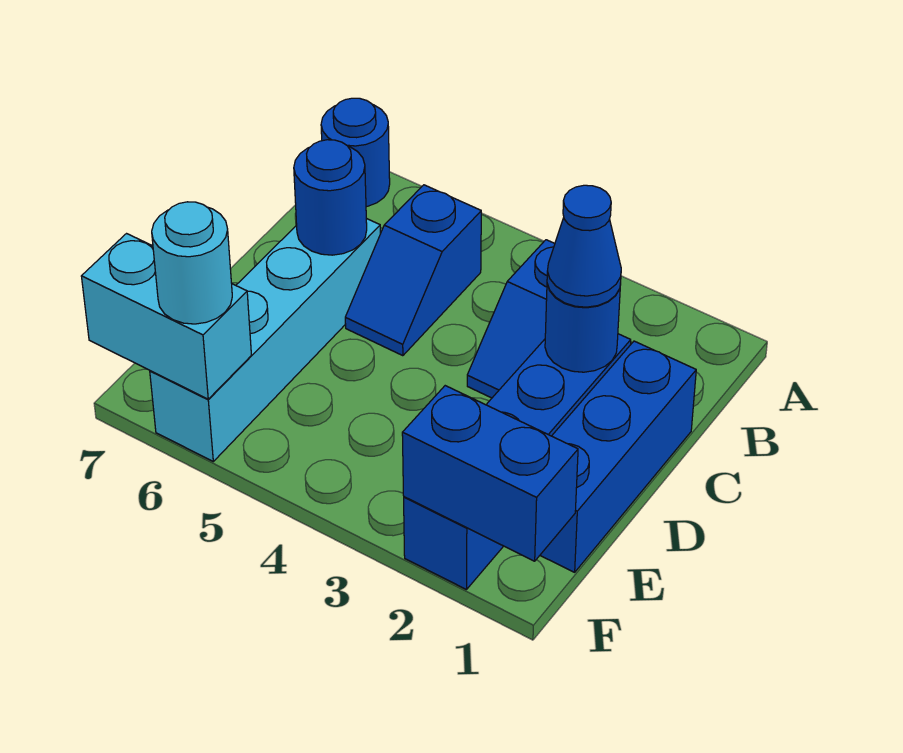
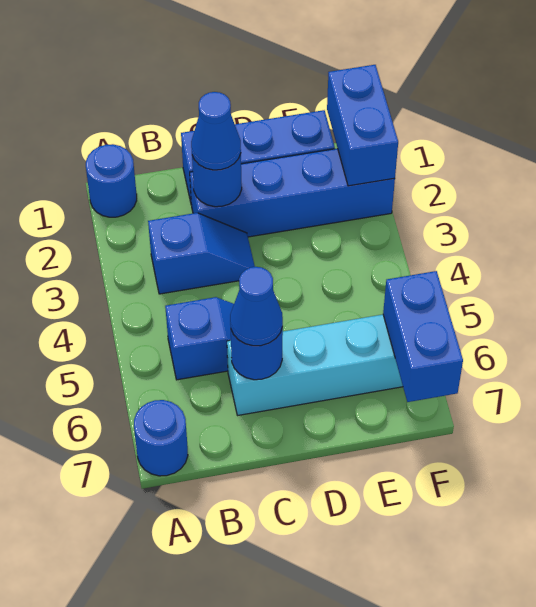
none -> blue round brick A1 level 1
none -> blue cone C6 level 3
cyan brick F6:F7 level 2 -> blue brick F6:F7 level 2
cyan round brick F6 level 3 -> none

